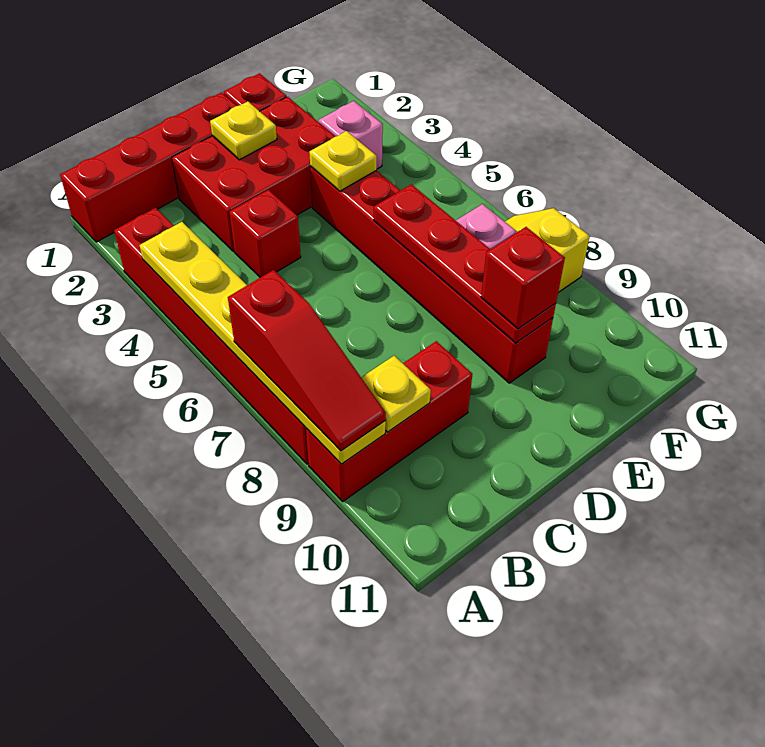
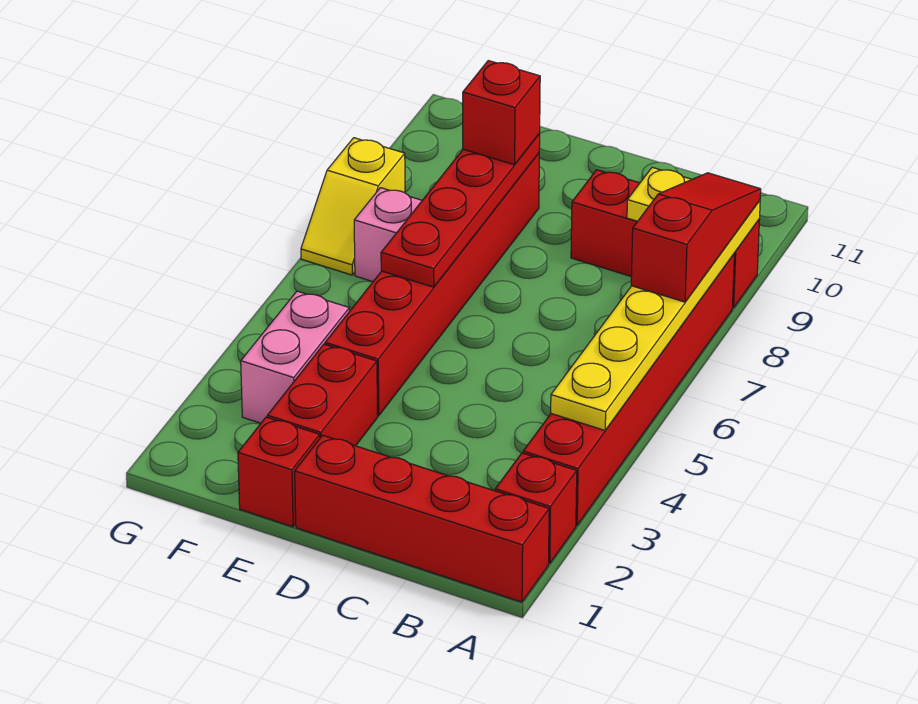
red brick C2:E3 level 1 -> red brick E2:E3 level 1
red brick C4 level 1 -> red brick A2 level 1
yellow plate D2 level 2 -> none
yellow plate E4 level 2 -> none
pink brick F3 level 1 -> pink brick F3:F4 level 1

